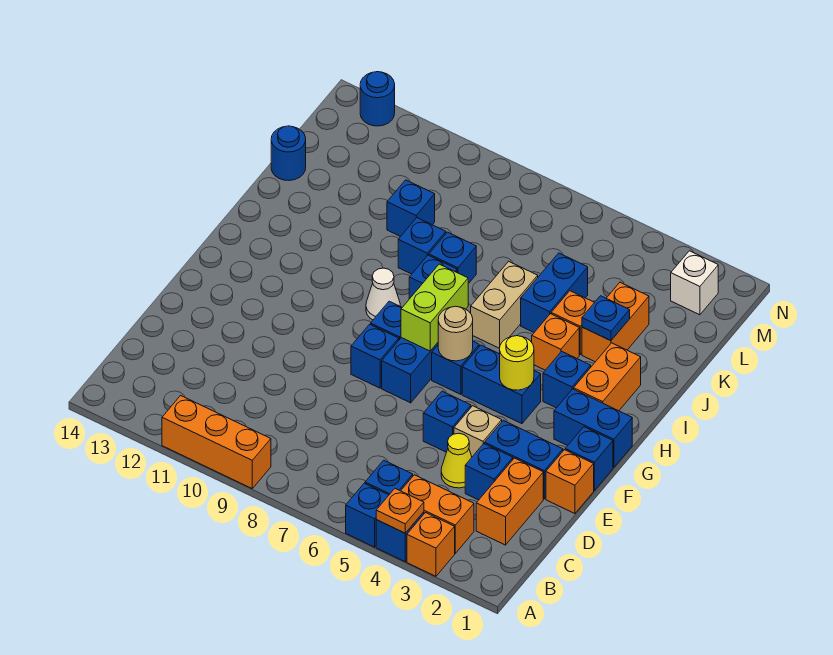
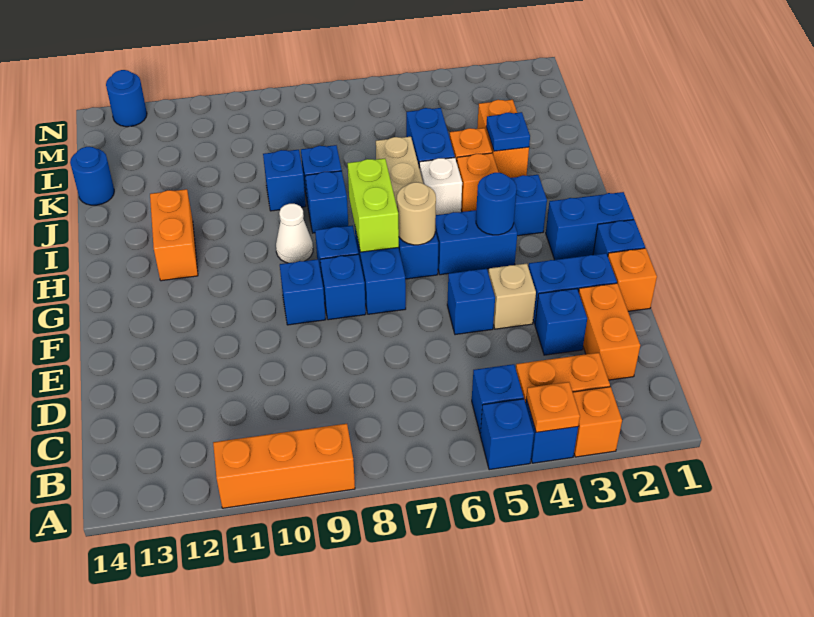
yellow cone D4 level 1 -> none
yellow round brick G4 level 2 -> blue round brick G4 level 2
orange brick H2:I2 level 1 -> orange brick H12:I12 level 1
blue brick K10 level 1 -> blue brick F9 level 1
white brick M2 level 1 -> white brick I5 level 1

